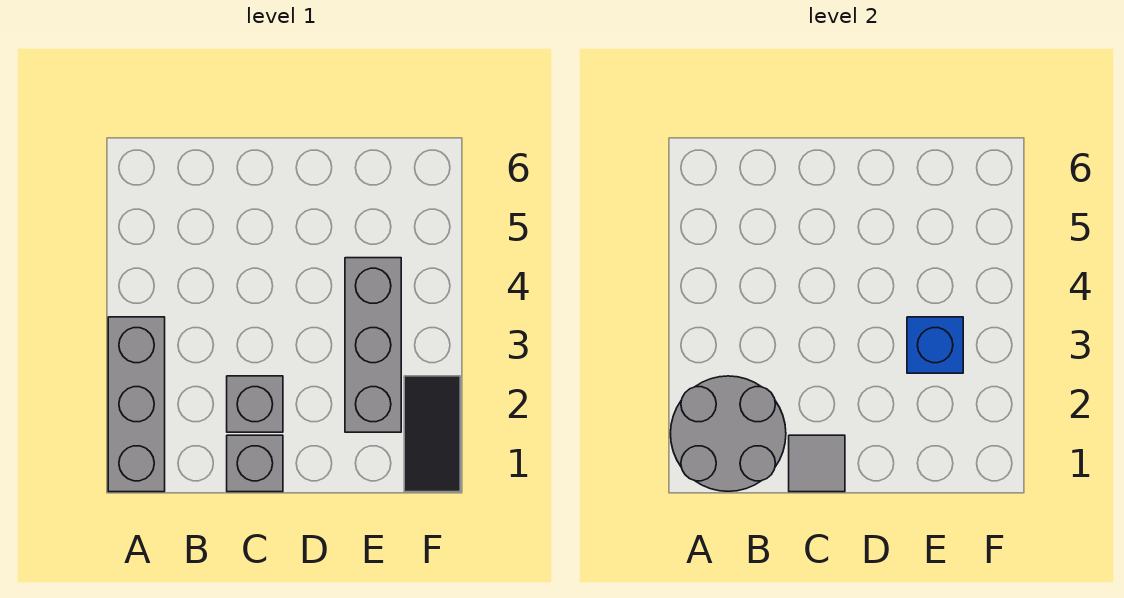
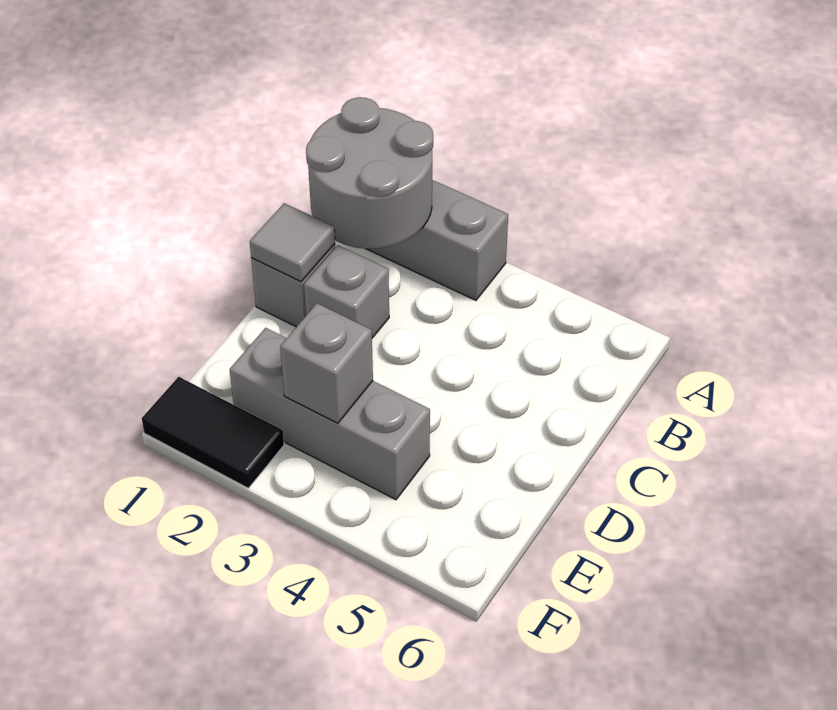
blue brick E3 level 2 -> grey brick E3 level 2

